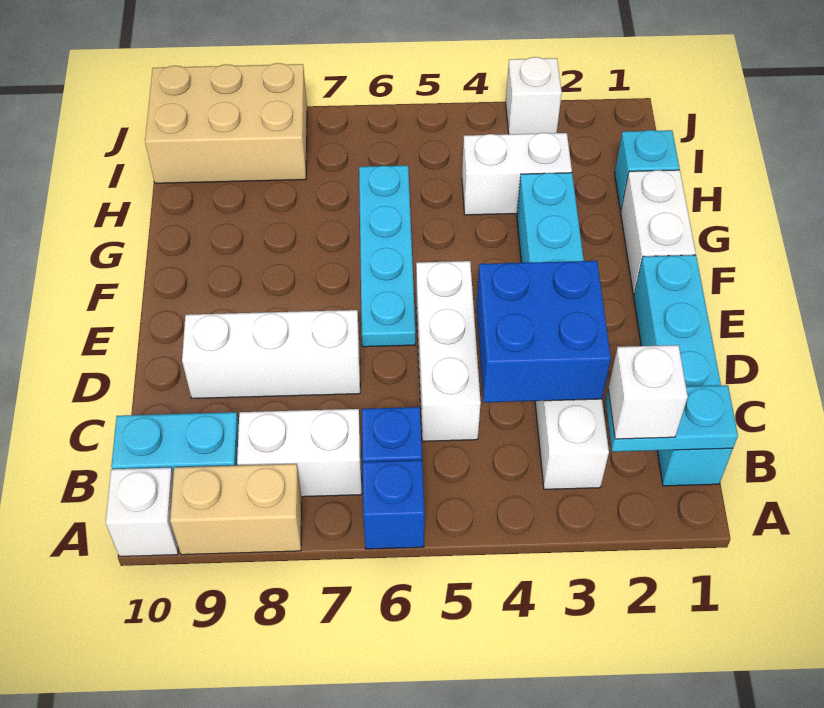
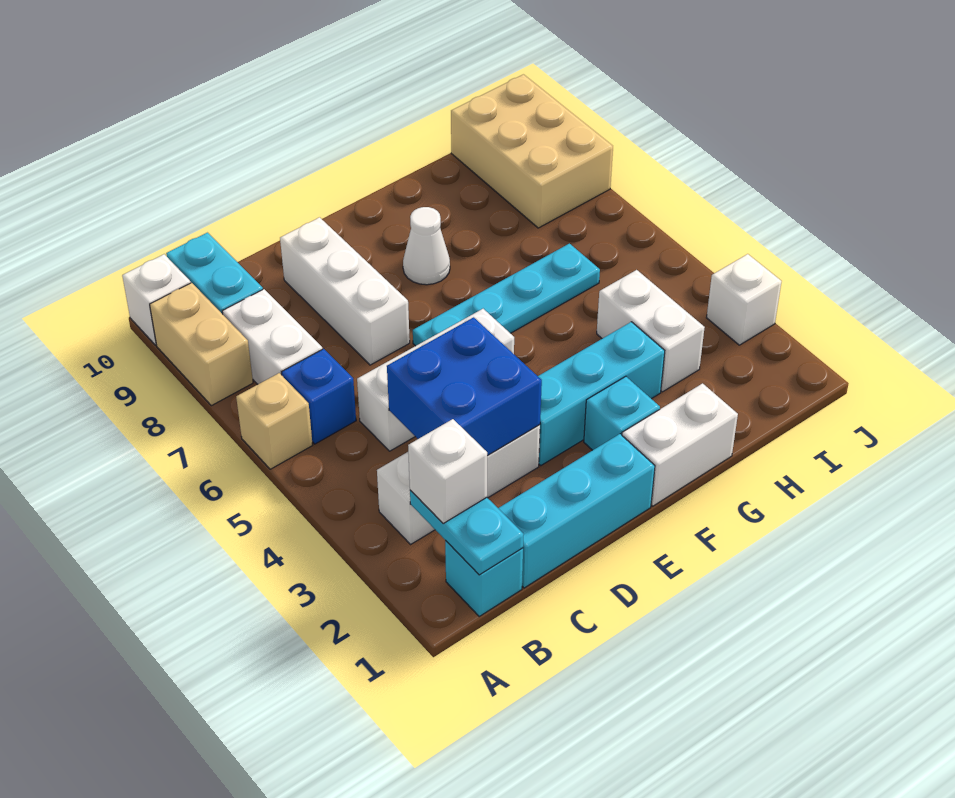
blue brick A6 level 1 -> tan brick A6 level 1
none -> white cone F8 level 1
cyan brick H1 level 1 -> cyan brick F2 level 1

